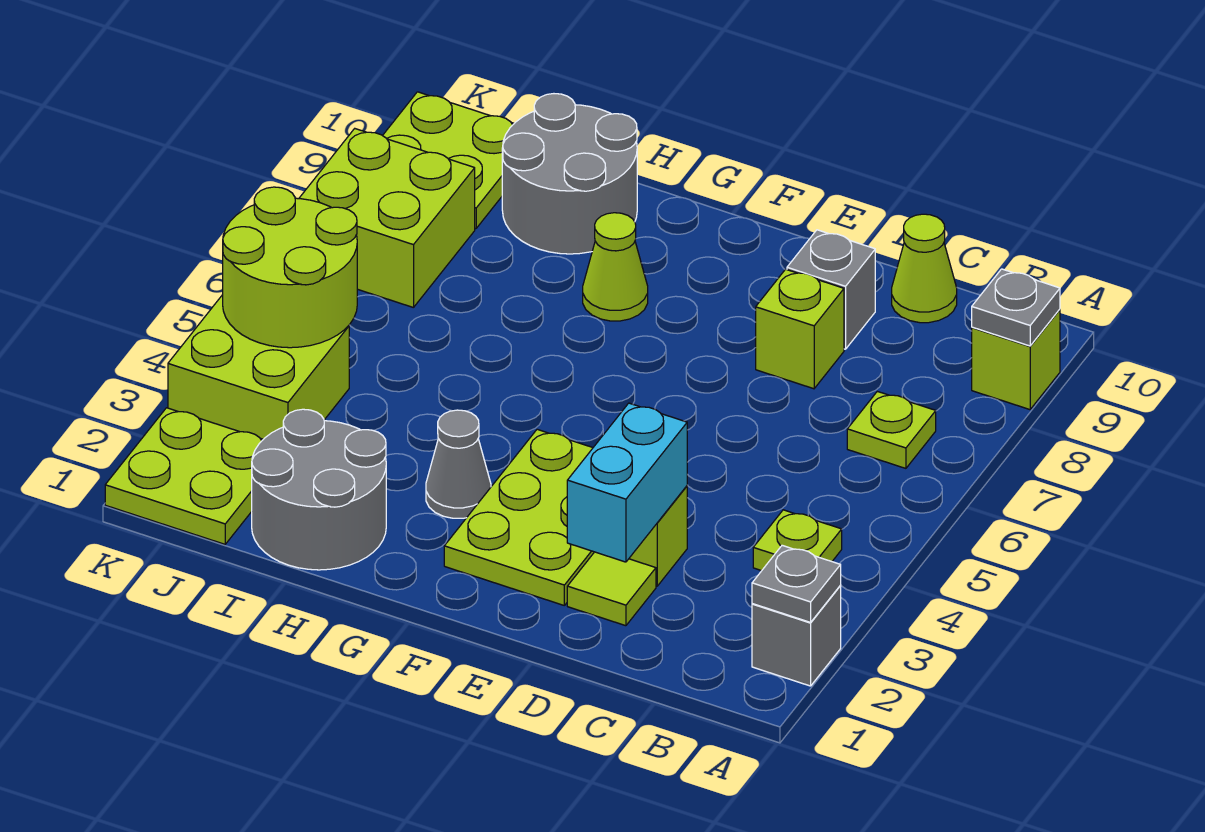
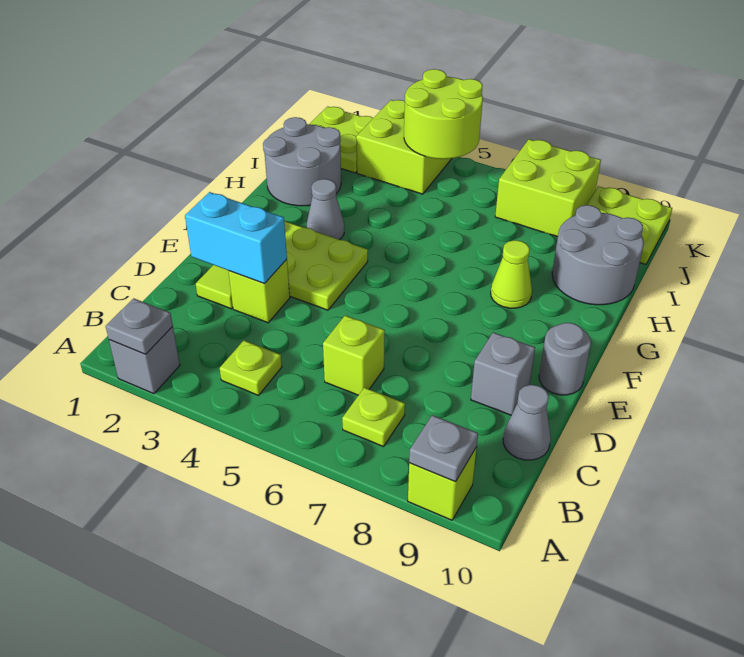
lime cone C10 level 1 -> grey cone C10 level 1
lime brick D8 level 1 -> lime brick C6 level 1
none -> grey round brick E10 level 1

